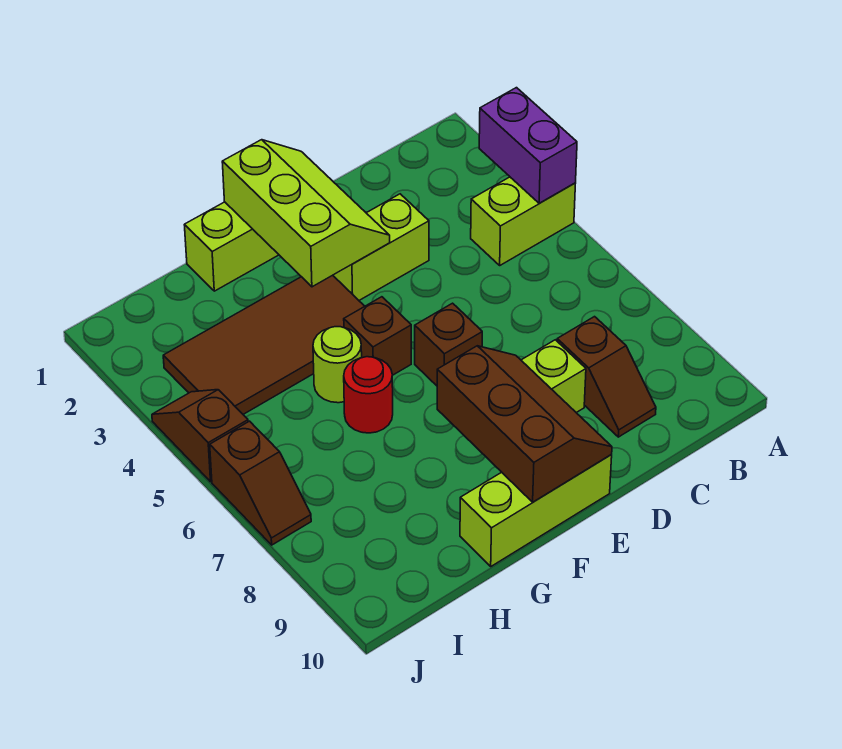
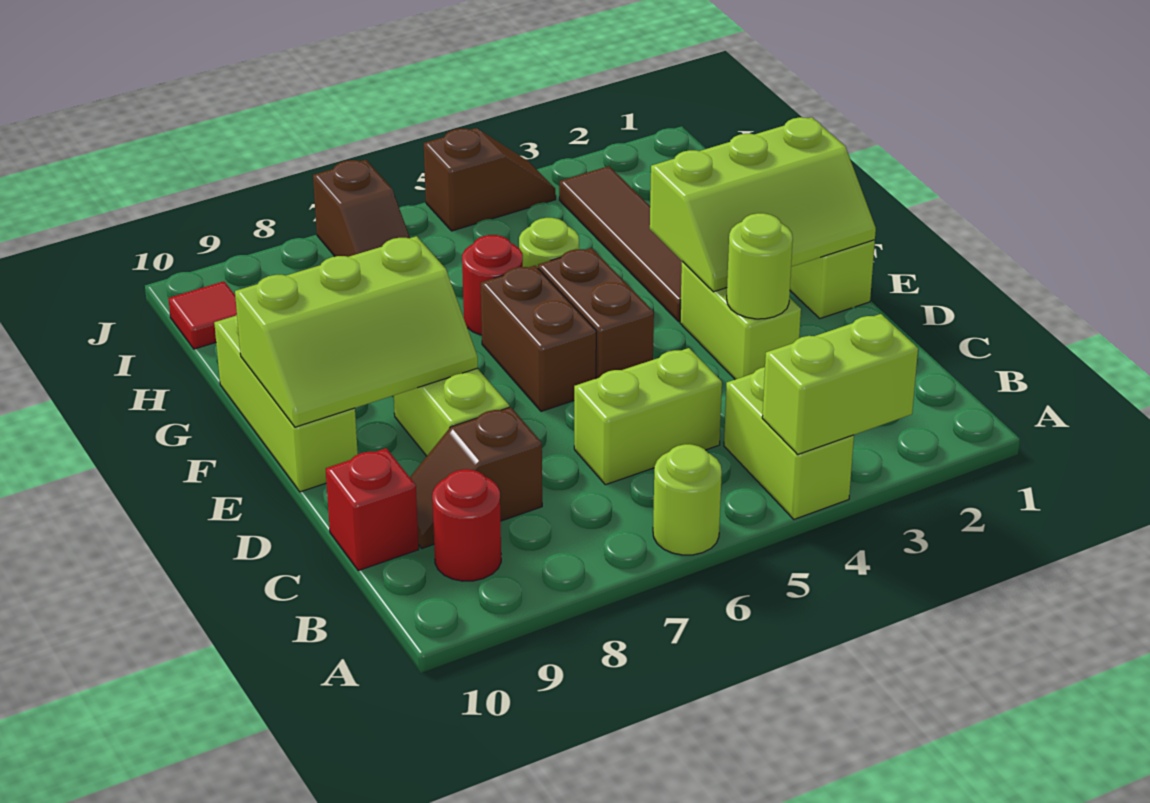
purple brick A3:A4 level 2 -> lime brick A3:A4 level 2
none -> lime round brick A6 level 1
none -> red round brick B9 level 1
none -> lime brick C5:C6 level 1
none -> red brick C10 level 1
none -> lime round brick D3 level 2
brown brick E6 level 1 -> brown brick E6:F6 level 1
brown slope E8:F10 level 2 top F -> lime slope E8:F10 level 2 top F
brown tile F3:I4 level 1 -> brown tile F3:I3 level 1
brown brick F5 level 1 -> brown brick E5:F5 level 1
none -> red tile I10 level 1
brown slope J6:J7 level 1 top 6 -> brown slope I7:J7 level 1 top J

